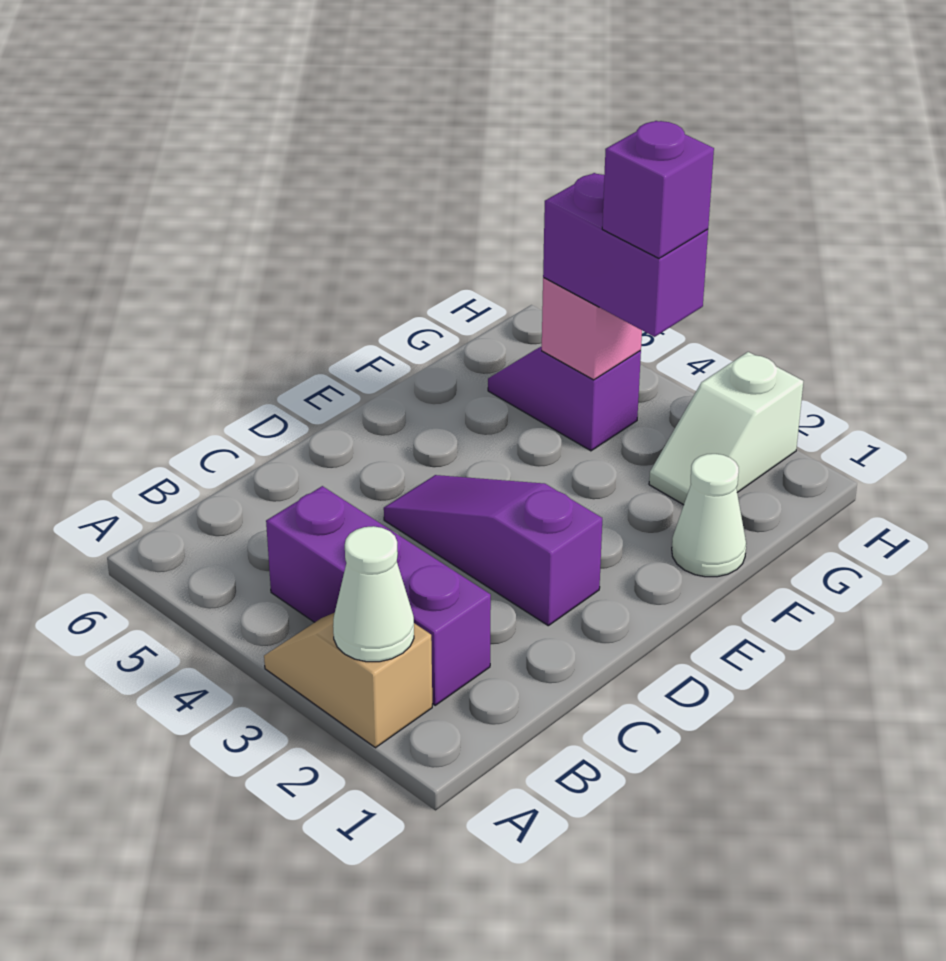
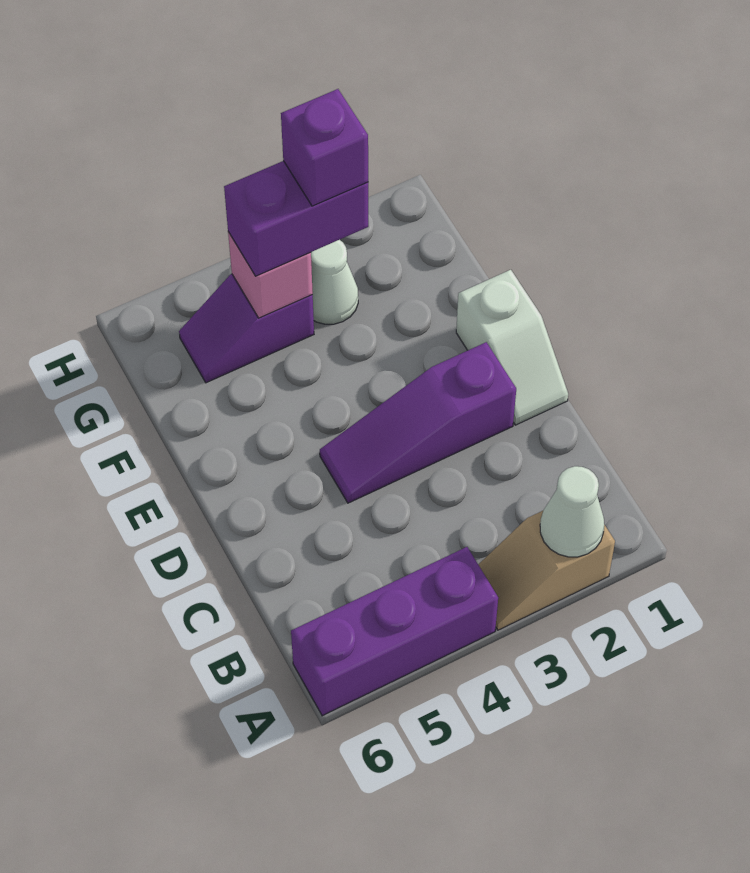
purple brick B2:B4 level 1 -> purple brick A4:A6 level 1
white cone F1 level 1 -> white cone G3 level 1
white slope G2:H2 level 1 top H -> white slope D1:E1 level 1 top E

